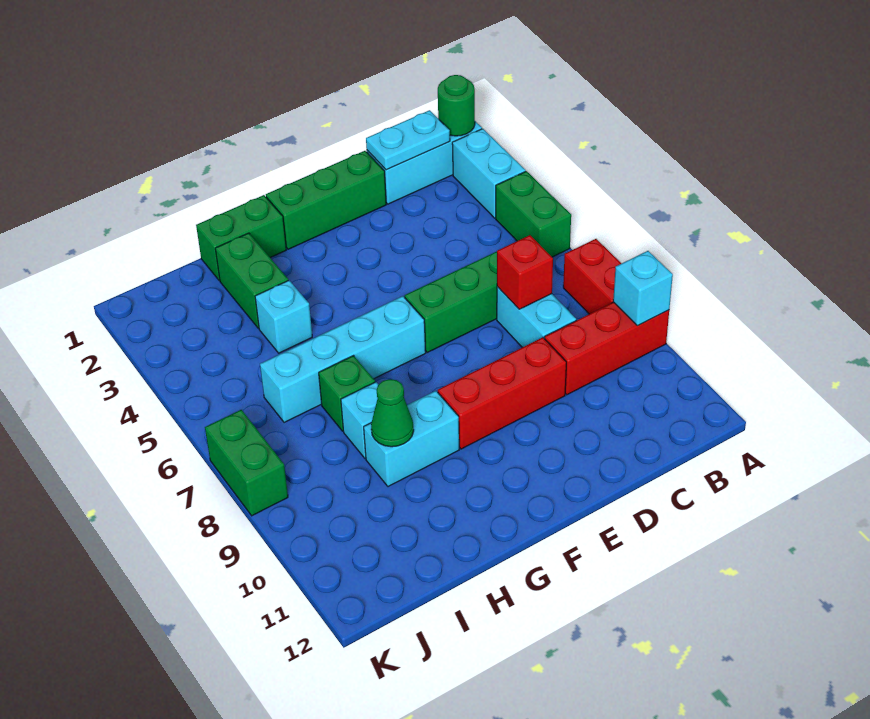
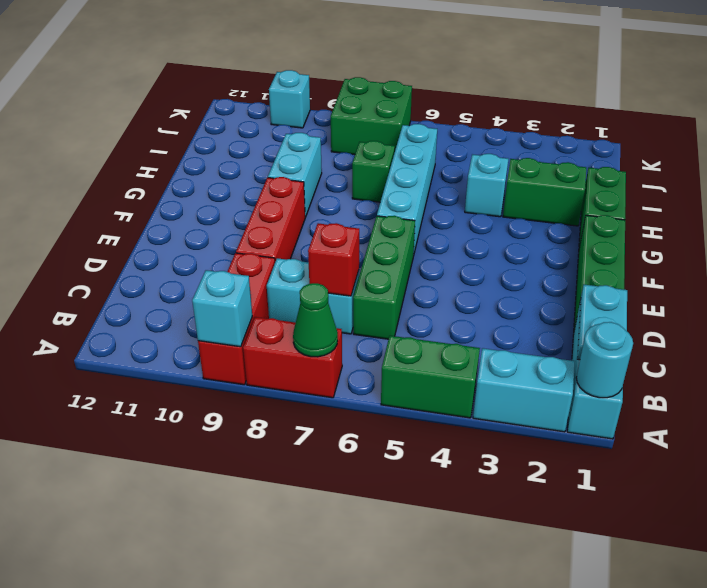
green round brick A1 level 2 -> cyan round brick A1 level 2
cyan brick H8 level 1 -> cyan brick K10 level 1
green cone H9 level 2 -> green cone A7 level 2
green brick K7:K8 level 1 -> green brick J7:K8 level 1

